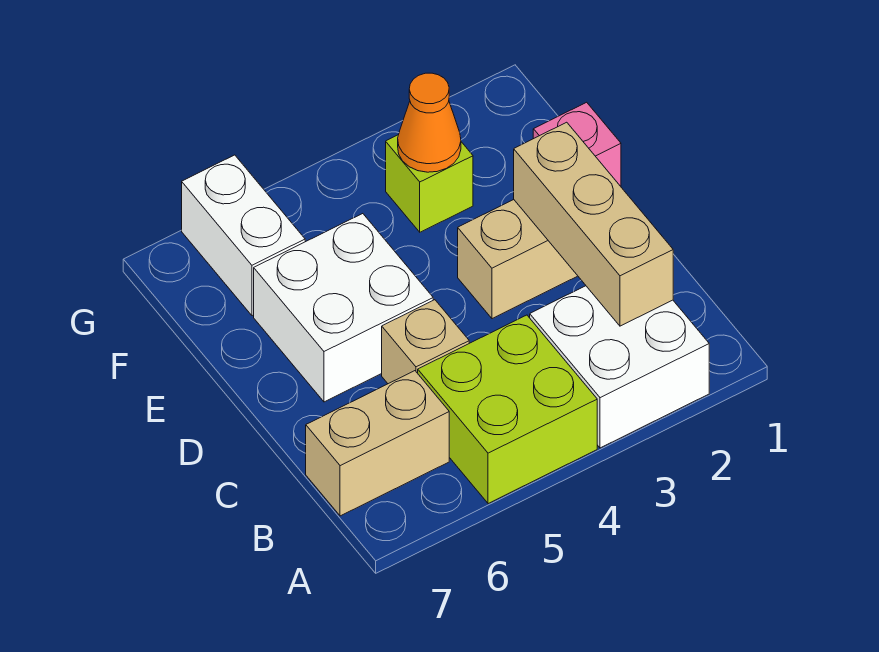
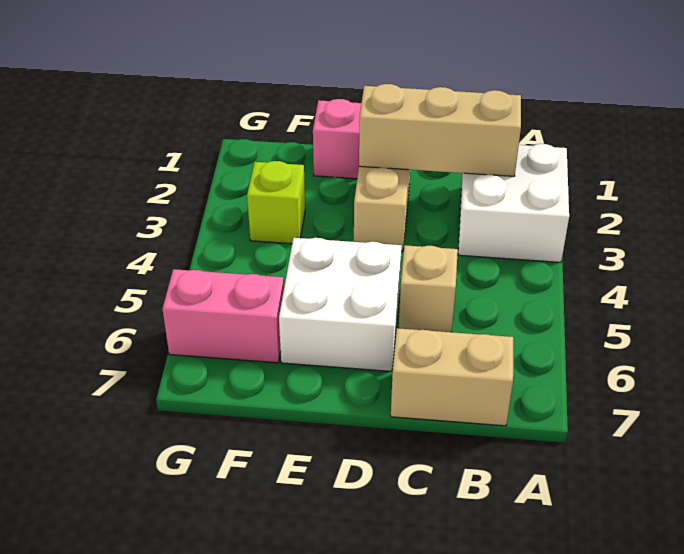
lime brick A4:B5 level 1 -> none
tan brick B6:B7 level 1 -> tan brick B7:C7 level 1
orange cone F3 level 2 -> none
white brick F6:G6 level 1 -> pink brick F6:G6 level 1

